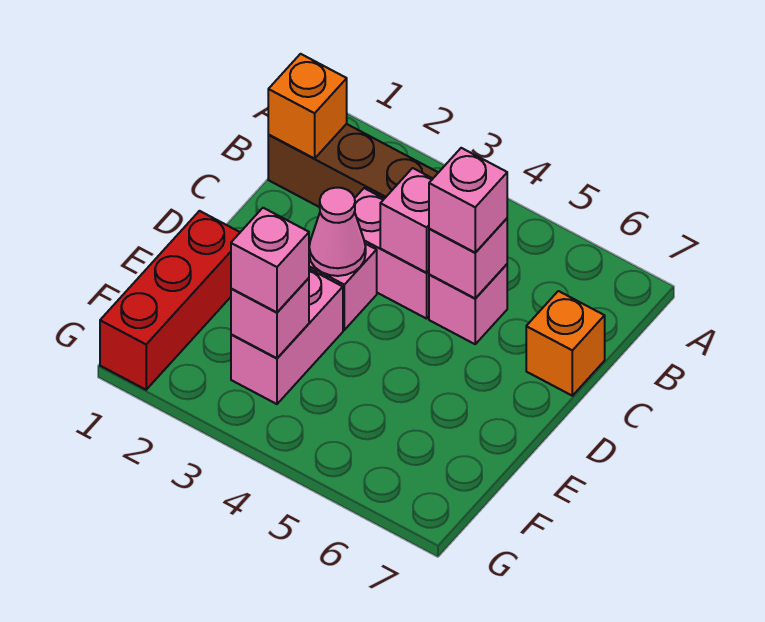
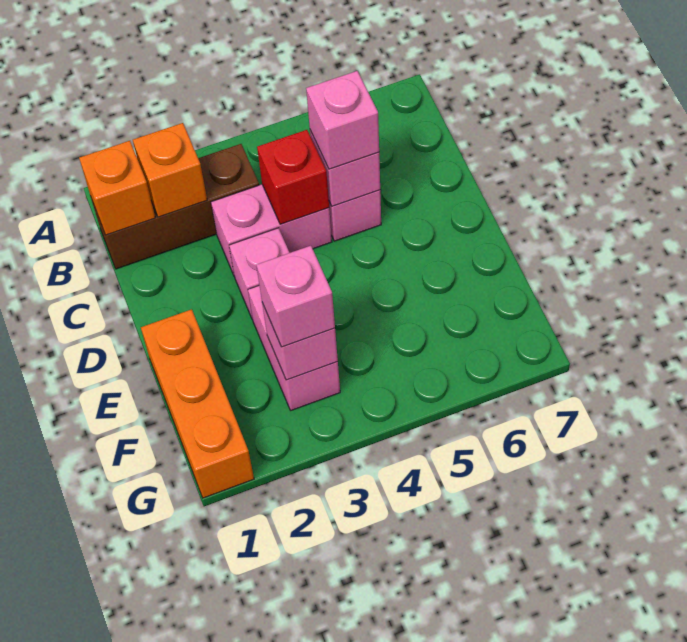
pink brick C4 level 2 -> red brick C4 level 2
orange brick C7 level 1 -> orange brick B2 level 2
pink cone D3 level 2 -> none
red brick E1:G1 level 1 -> orange brick E1:G1 level 1

